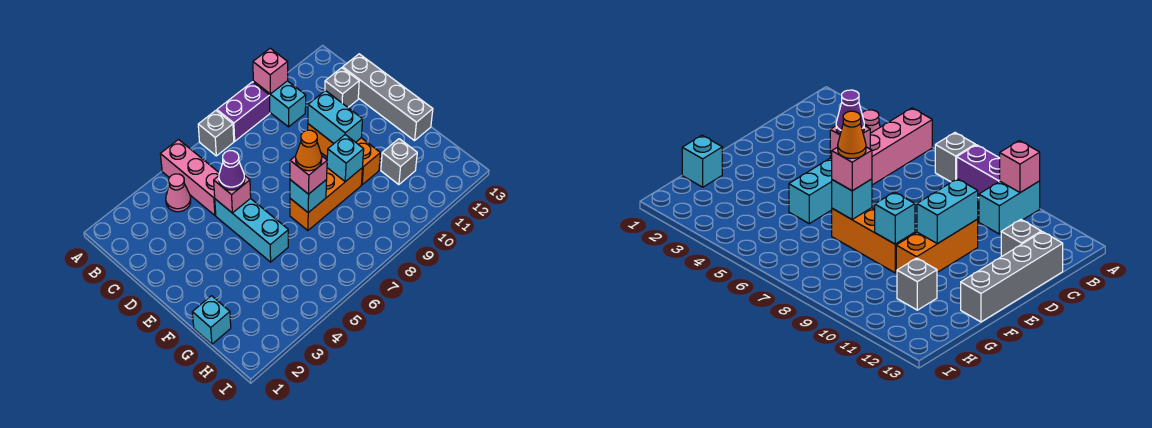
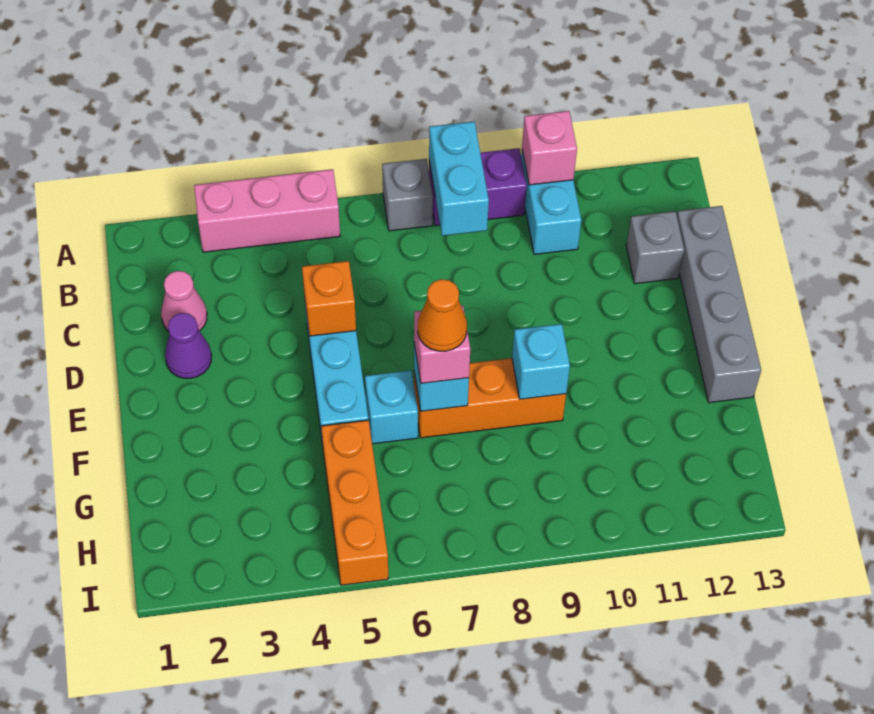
pink brick A5:C5 level 1 -> pink brick A3:A5 level 1
pink cone B4 level 1 -> pink cone C2 level 1
pink brick D5 level 2 -> orange brick D5 level 2
purple cone D5 level 3 -> purple cone D2 level 1
orange brick D10:F10 level 1 -> orange brick G5:I5 level 1
cyan brick D10:E10 level 2 -> cyan brick A8:B8 level 2
cyan brick G1 level 1 -> cyan brick F6 level 1
grey brick G11 level 1 -> none

